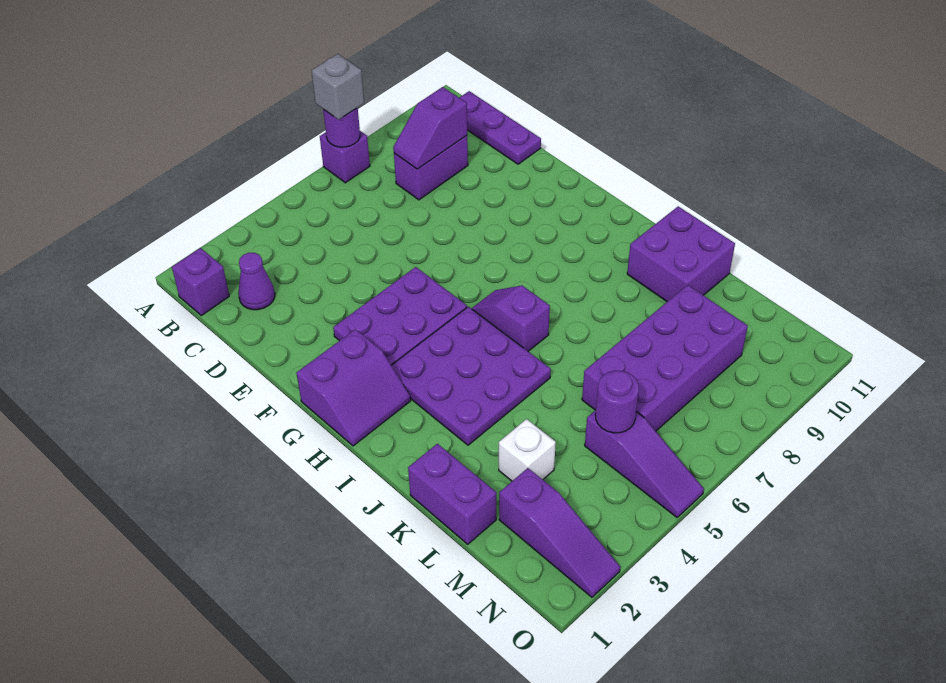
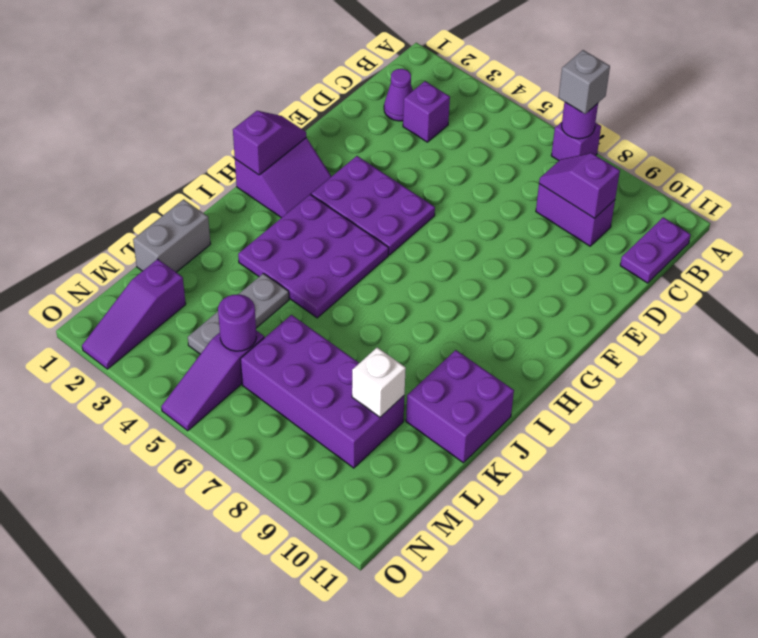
purple brick B1 level 1 -> purple brick C3 level 1
purple plate B11:D11 level 1 -> purple plate B11:C11 level 1
purple slope G1:H2 level 1 top G -> purple slope G1:H2 level 1 top 1
purple slope H6:I6 level 1 top I -> purple slope G1:H1 level 2 top H
purple brick K1:L1 level 1 -> grey brick K1:L1 level 1
none -> grey plate K4:M4 level 1
white brick L3 level 1 -> white brick L9 level 2

